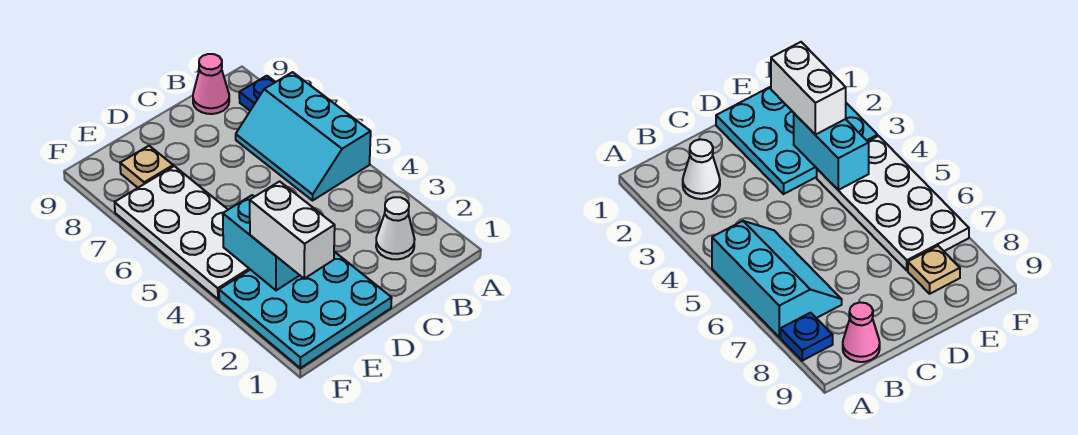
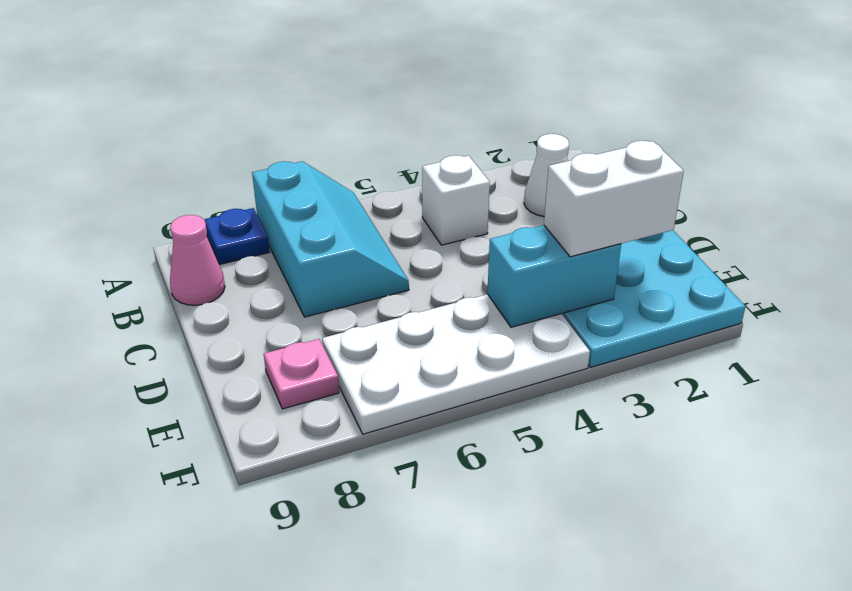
cyan slope A5:B7 level 1 top A -> cyan slope A6:C7 level 1 top 7
none -> white brick B4 level 1
tan plate E8 level 1 -> pink plate E8 level 1

